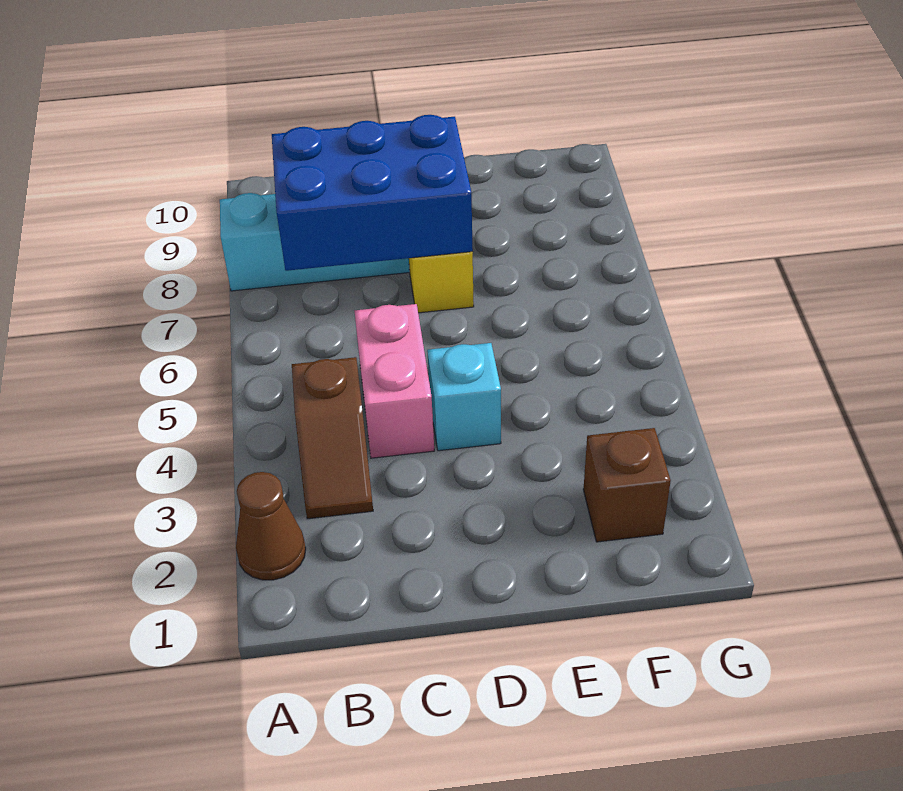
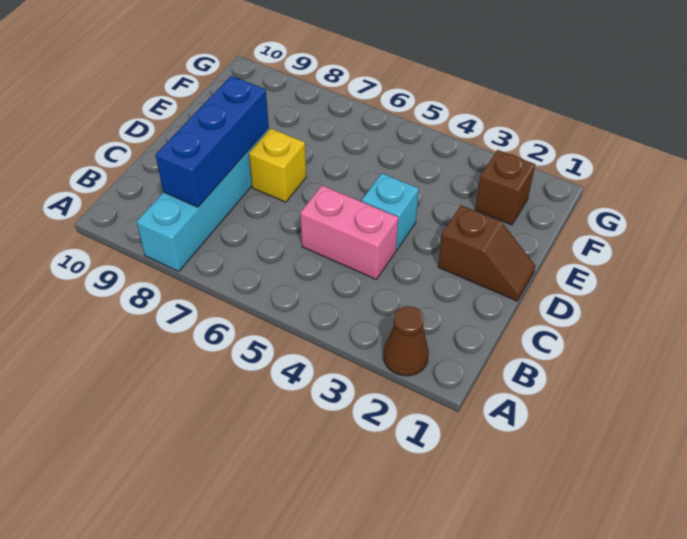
brown slope B3:B4 level 1 top 4 -> brown slope D1:D2 level 1 top 2
blue brick B7:D8 level 2 -> blue brick B8:D8 level 2

